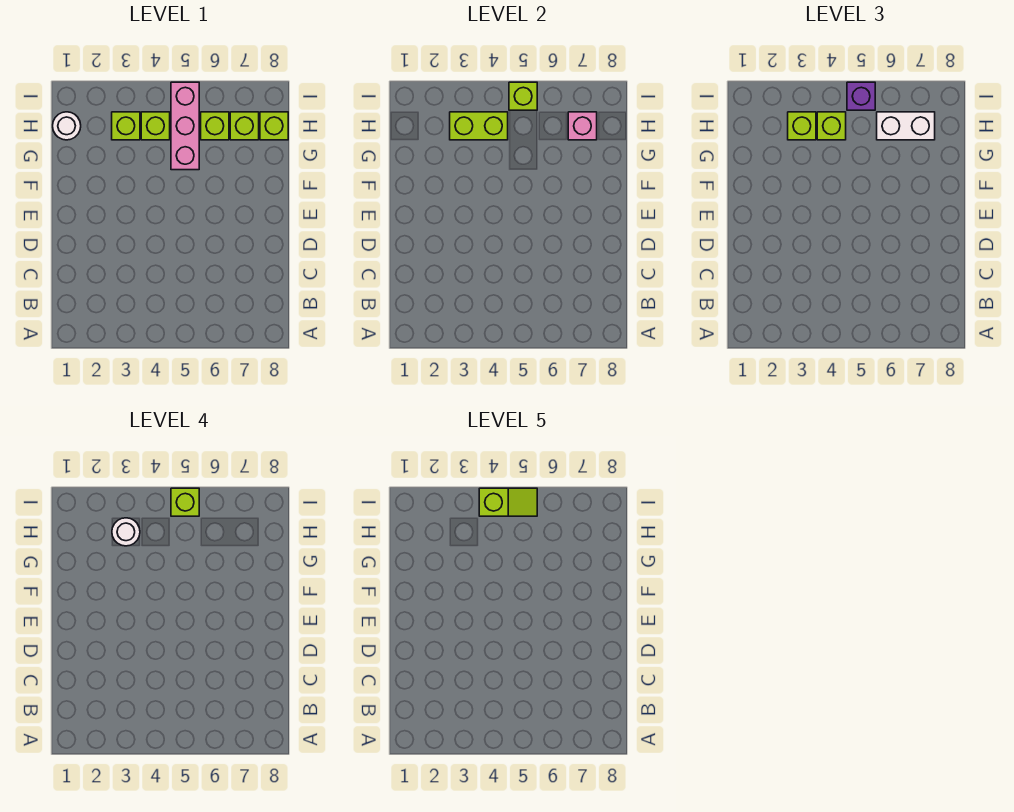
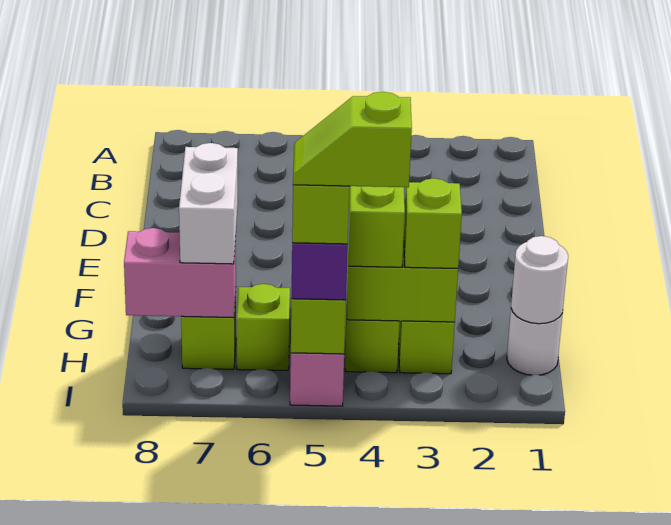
white round brick H3 level 4 -> white round brick H1 level 2
white brick H6:H7 level 3 -> white brick G7:H7 level 3
pink brick H7 level 2 -> pink brick H7:H8 level 2
lime brick H8 level 1 -> none

